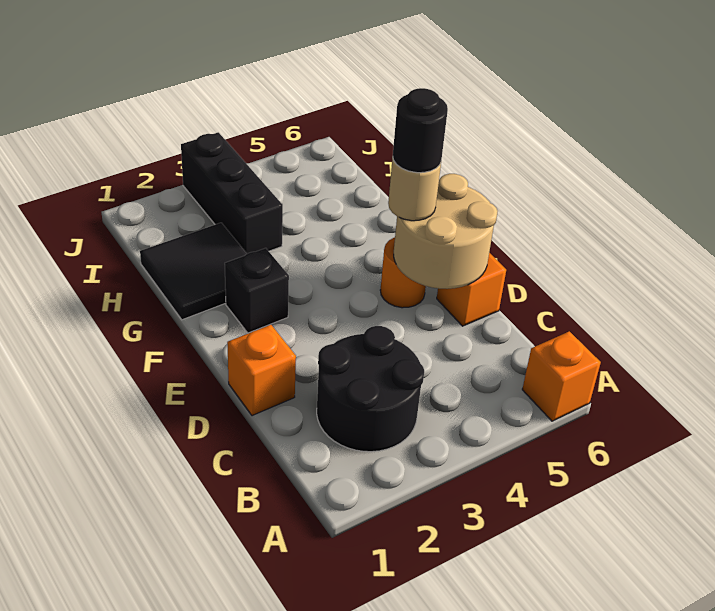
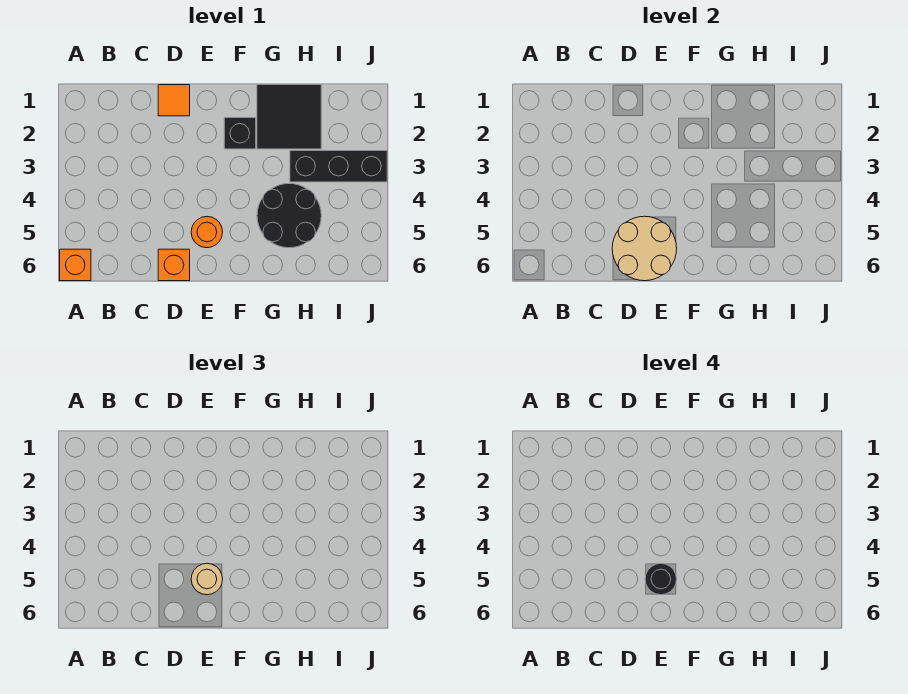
black round brick B2:C3 level 1 -> black round brick G4:H5 level 1
orange brick D1 level 1 -> orange tile D1 level 1

